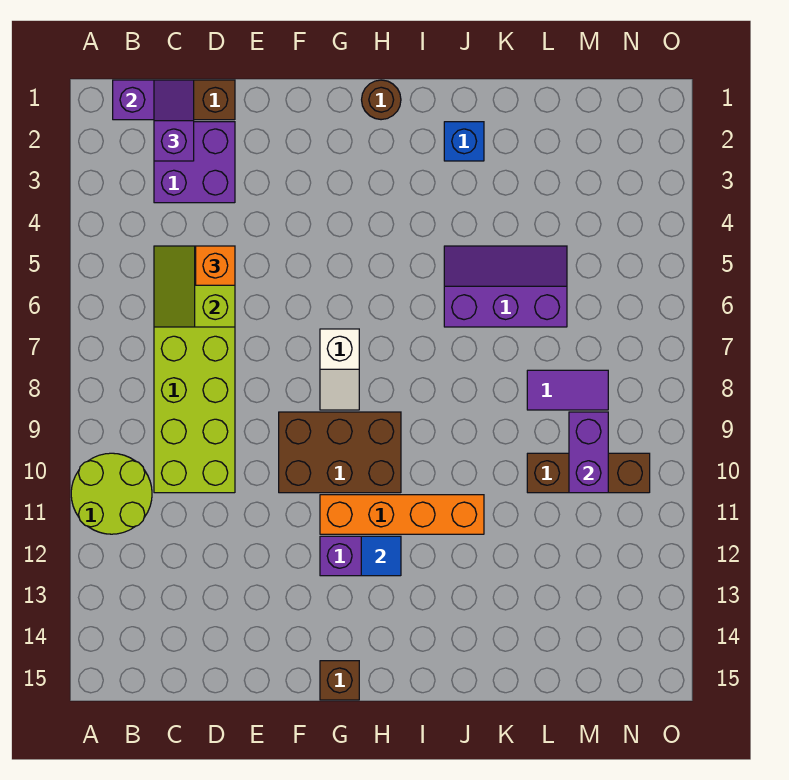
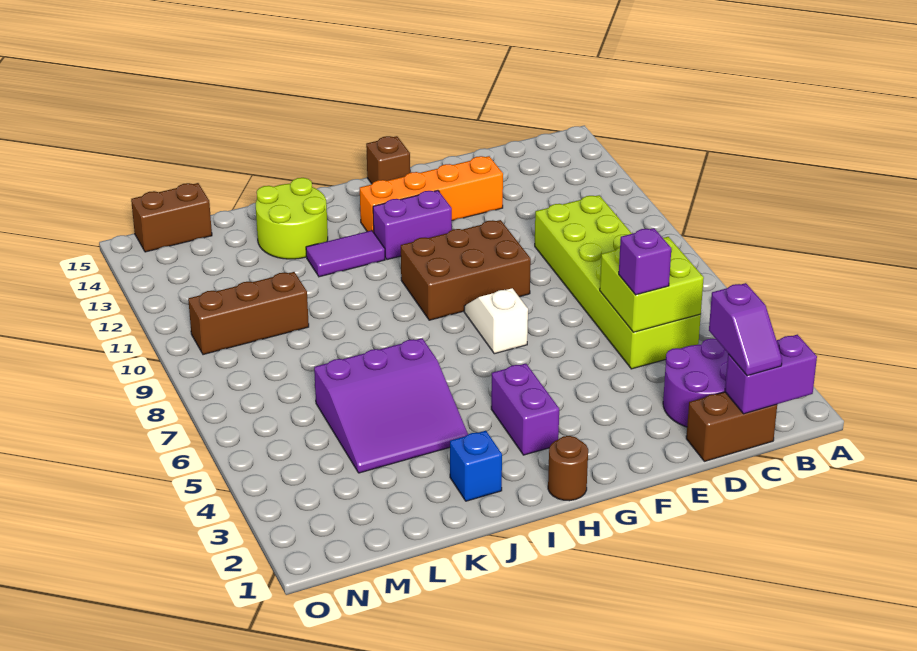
lime round brick A10:B11 level 1 -> lime round brick J13:K14 level 1
purple brick C2:D3 level 1 -> purple round brick C2:D3 level 1
lime slope C5:D6 level 2 top D -> lime brick C5:D6 level 2
orange brick D5 level 3 -> purple brick D5 level 3
orange brick G11:J11 level 1 -> orange brick E13:H13 level 1
blue tile H12 level 2 -> none
purple slope J5:L6 level 1 top 6 -> purple slope J4:L6 level 1 top 6
purple tile L8:M8 level 1 -> purple tile I12:J12 level 1
purple brick M9:M10 level 2 -> purple brick H3:H4 level 1
none -> brown brick M15:N15 level 1

